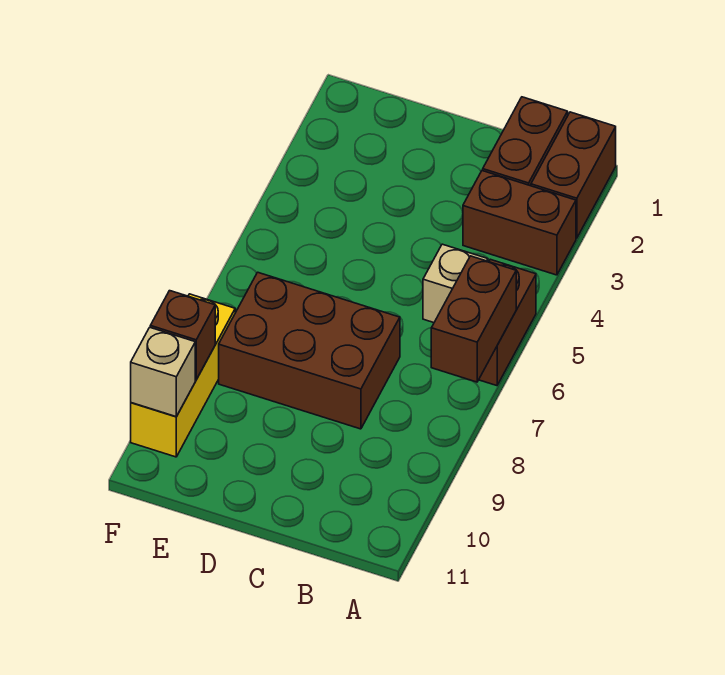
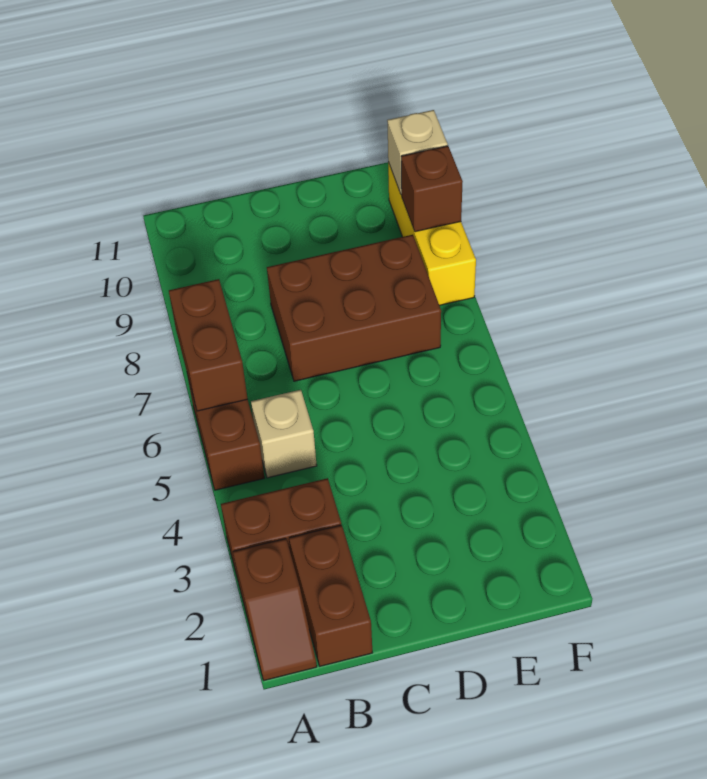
brown brick A1:A2 level 1 -> brown slope A1:A2 level 1 top 2

